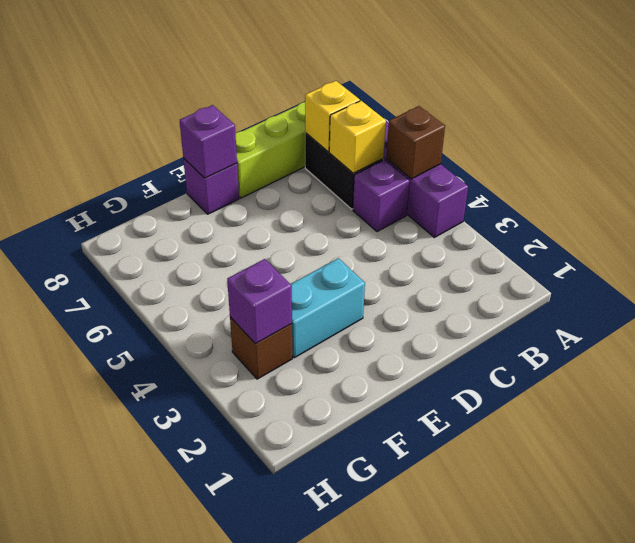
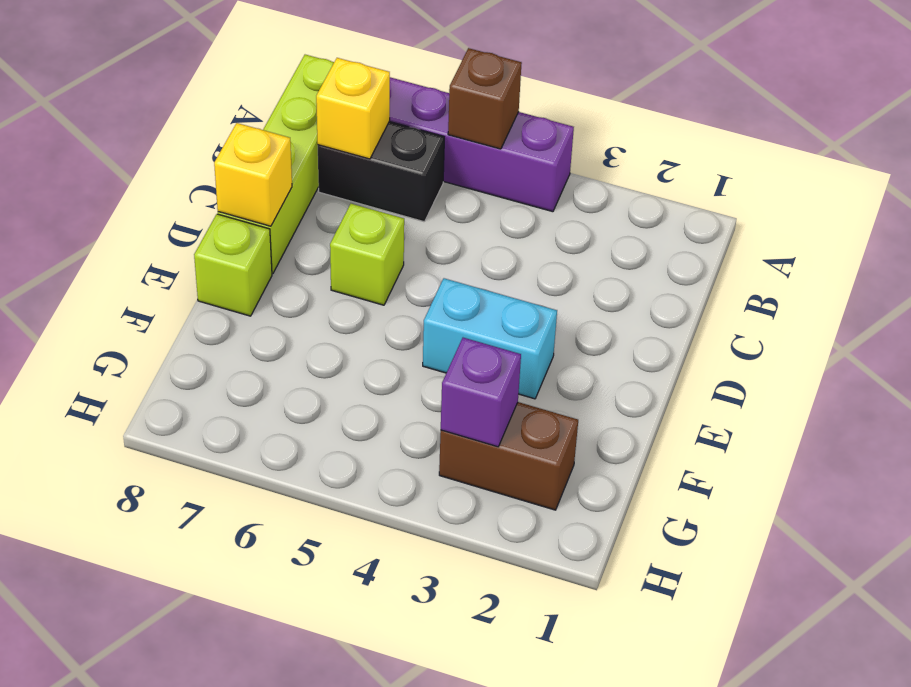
purple brick B5 level 1 -> none
yellow brick B6 level 2 -> yellow brick D8 level 2
none -> lime brick D6 level 1
cyan brick E3:F3 level 1 -> cyan brick E3:E4 level 1
purple brick E8 level 1 -> lime brick E8 level 1
purple brick E8 level 2 -> none
brown brick G3 level 1 -> brown brick G2:G3 level 1

